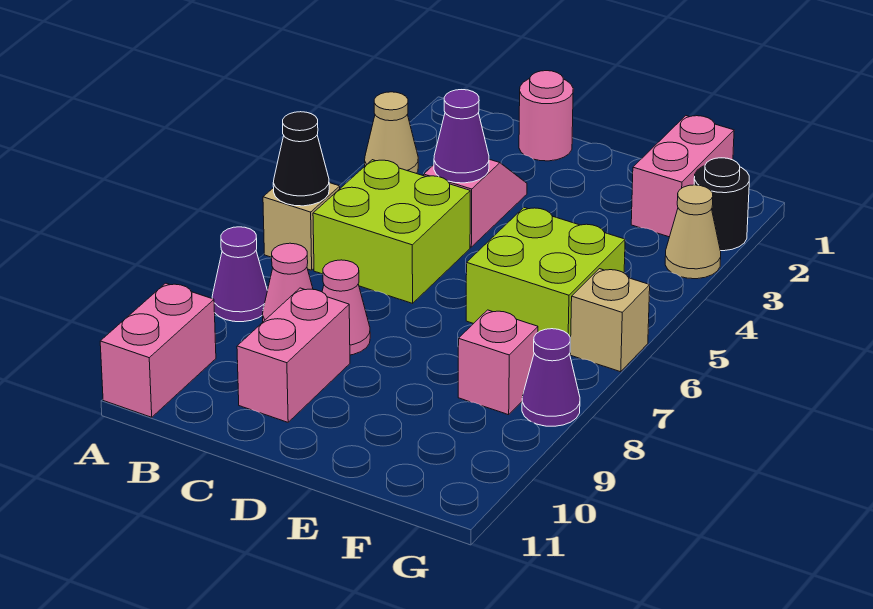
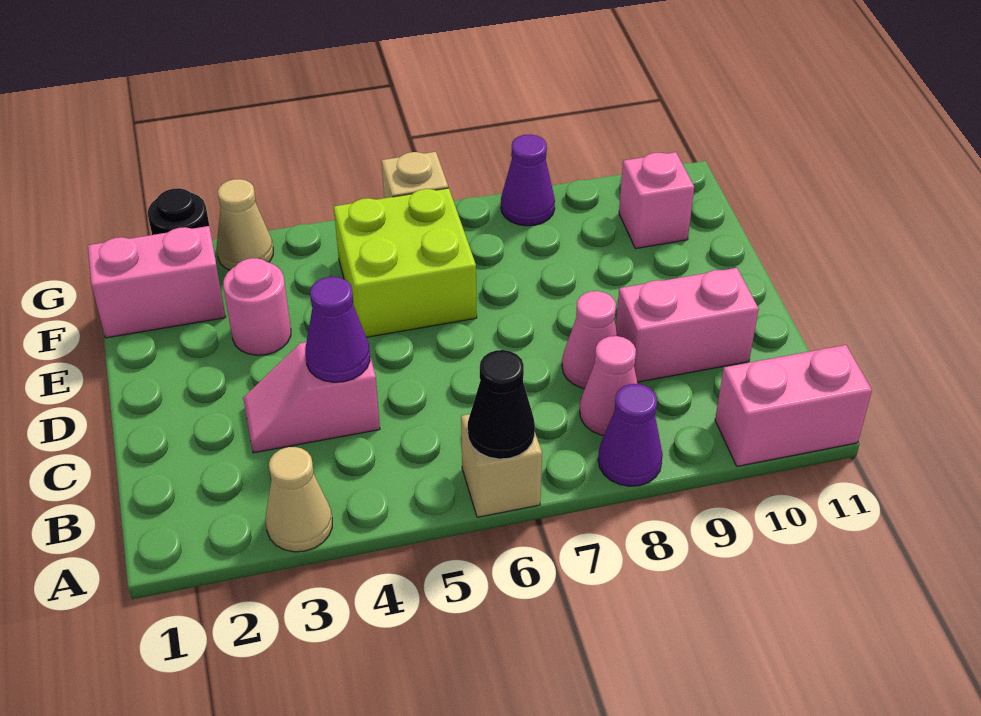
lime brick B5:C6 level 1 -> none
pink round brick C1 level 1 -> pink round brick E3 level 1
pink brick F8 level 1 -> pink brick F10 level 1

